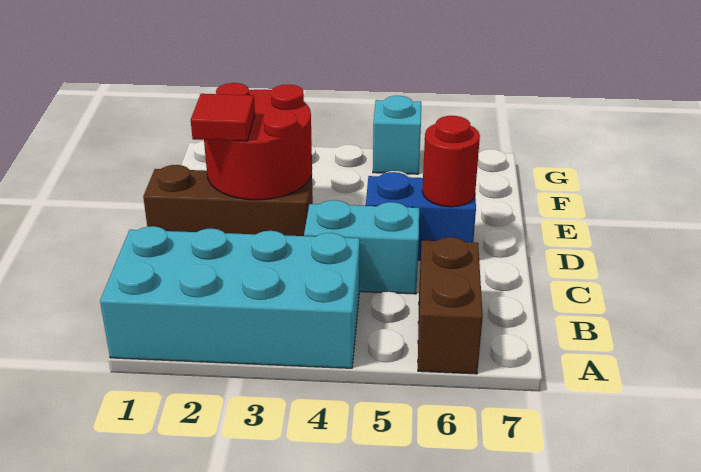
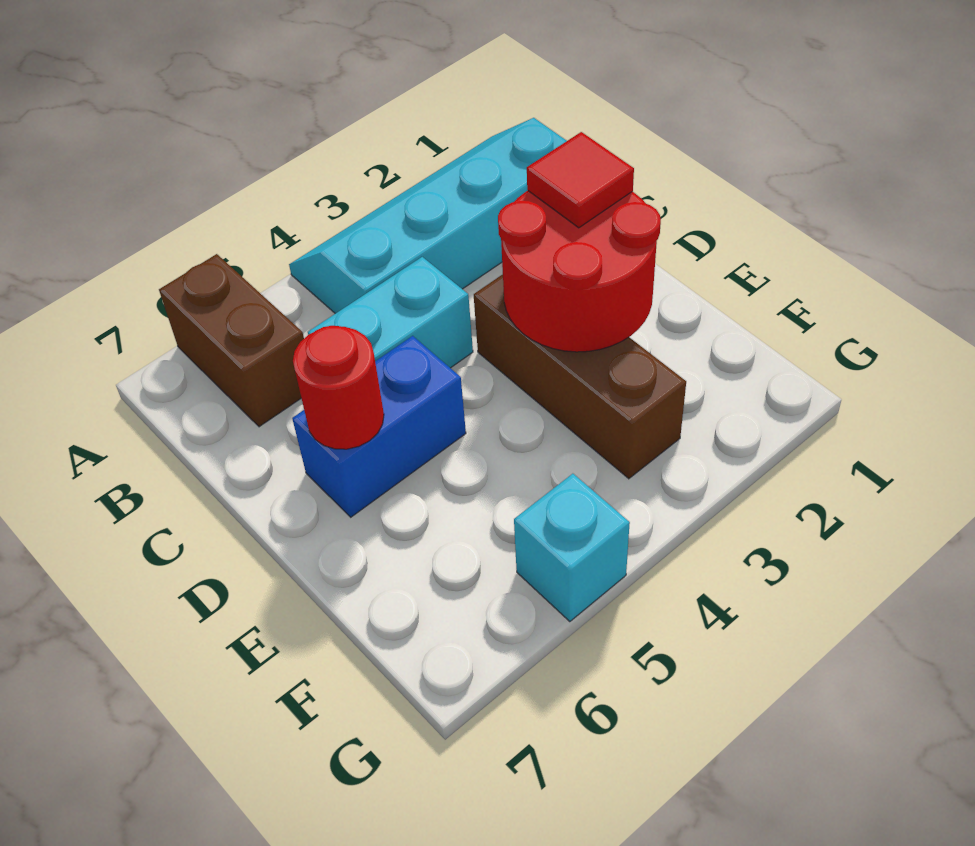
cyan brick A1:B4 level 1 -> cyan slope A1:B4 level 1 top B
brown brick D1:D3 level 1 -> brown brick D3:F3 level 1

